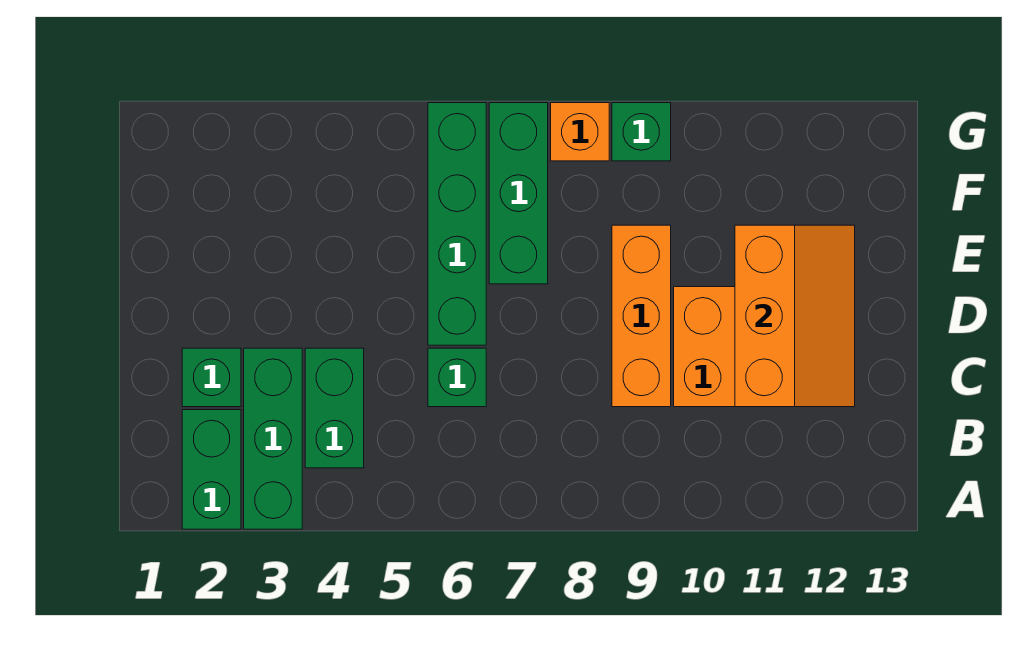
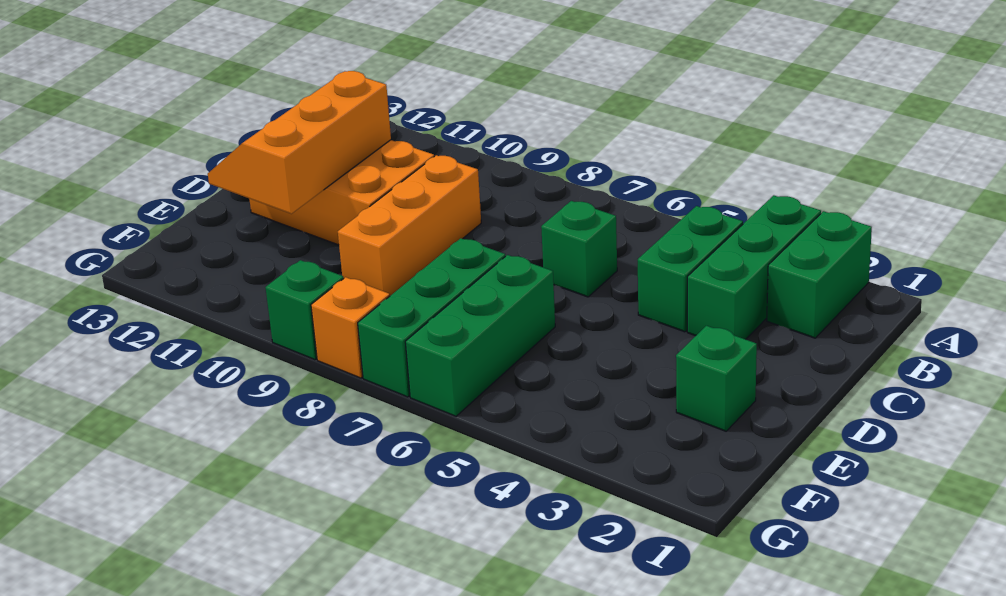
green brick C2 level 1 -> green brick E2 level 1
green brick D6:G6 level 1 -> green brick E6:G6 level 1

